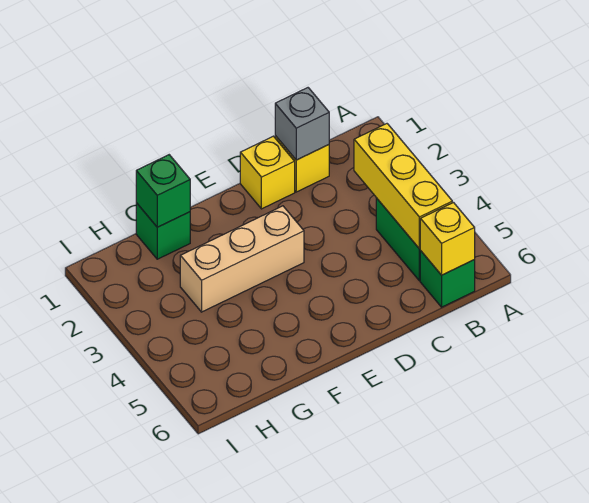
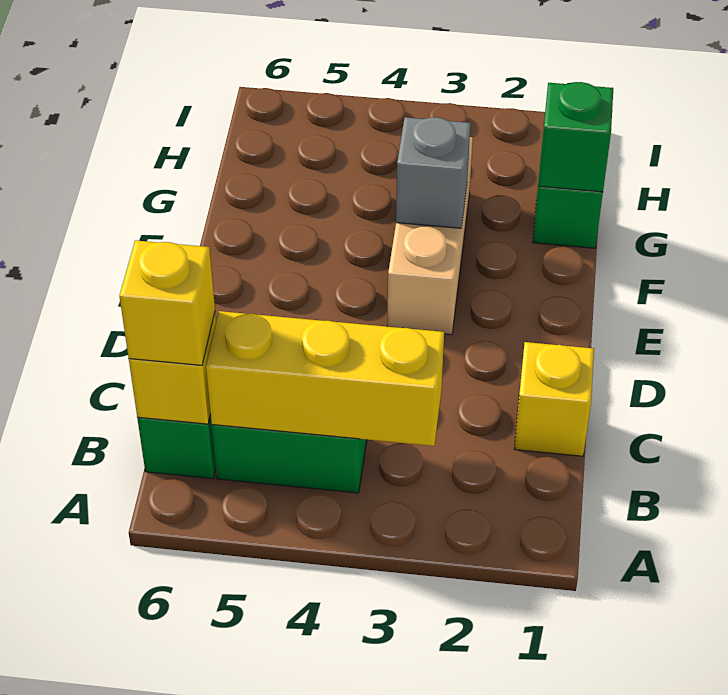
grey brick C1 level 2 -> grey brick F3 level 2
yellow brick D1 level 1 -> yellow brick B6 level 3

